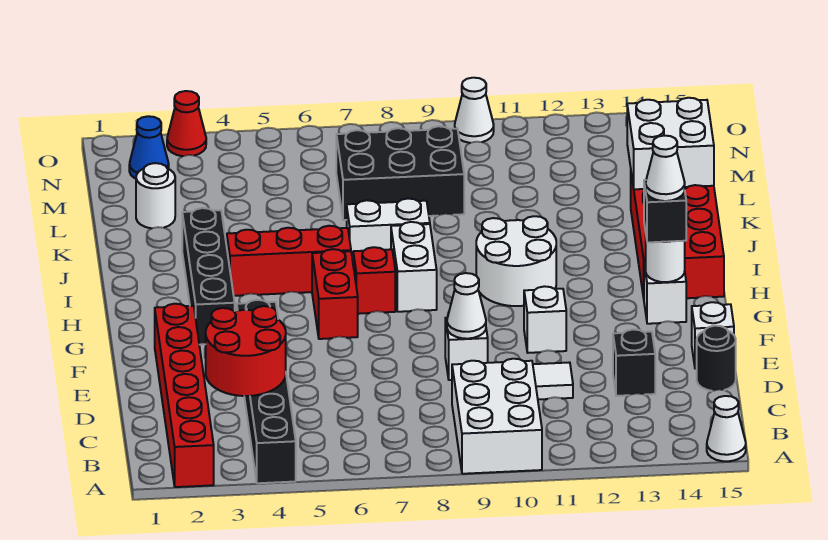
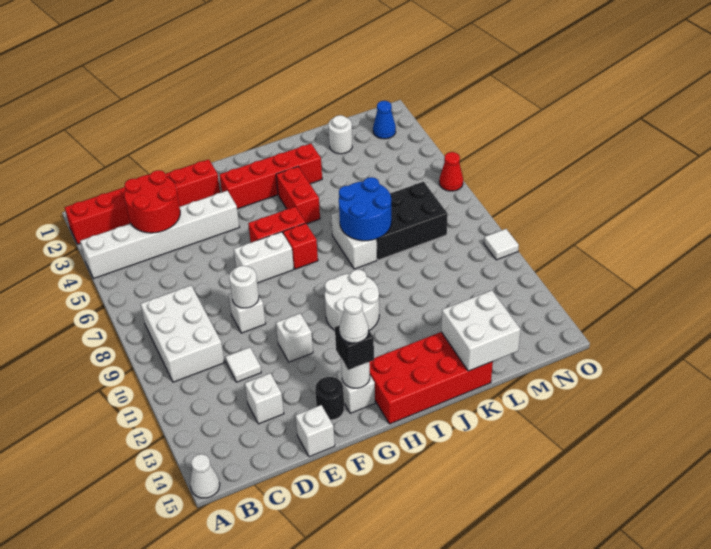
black brick A4:F4 level 1 -> white brick A4:F4 level 1
white brick A9:C10 level 1 -> white brick B8:C10 level 1
black brick D13 level 1 -> white brick D13 level 1
black round brick D15 level 1 -> black round brick F14 level 1
white cone E9 level 2 -> white round brick E9 level 2
black brick G3:J3 level 1 -> red brick G3:J3 level 1
white brick H8:I8 level 1 -> white brick F7:G7 level 1
red brick I4:I6 level 1 -> red brick I4:I5 level 1
none -> blue round brick J7:K8 level 2
black brick L7:M9 level 1 -> black brick K7:M8 level 1
red cone O3 level 1 -> red cone O6 level 1
white cone O10 level 1 -> white tile O10 level 1

